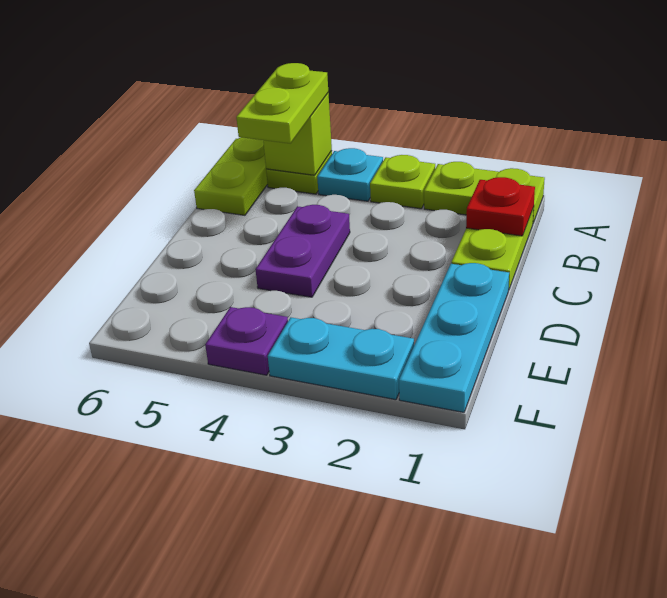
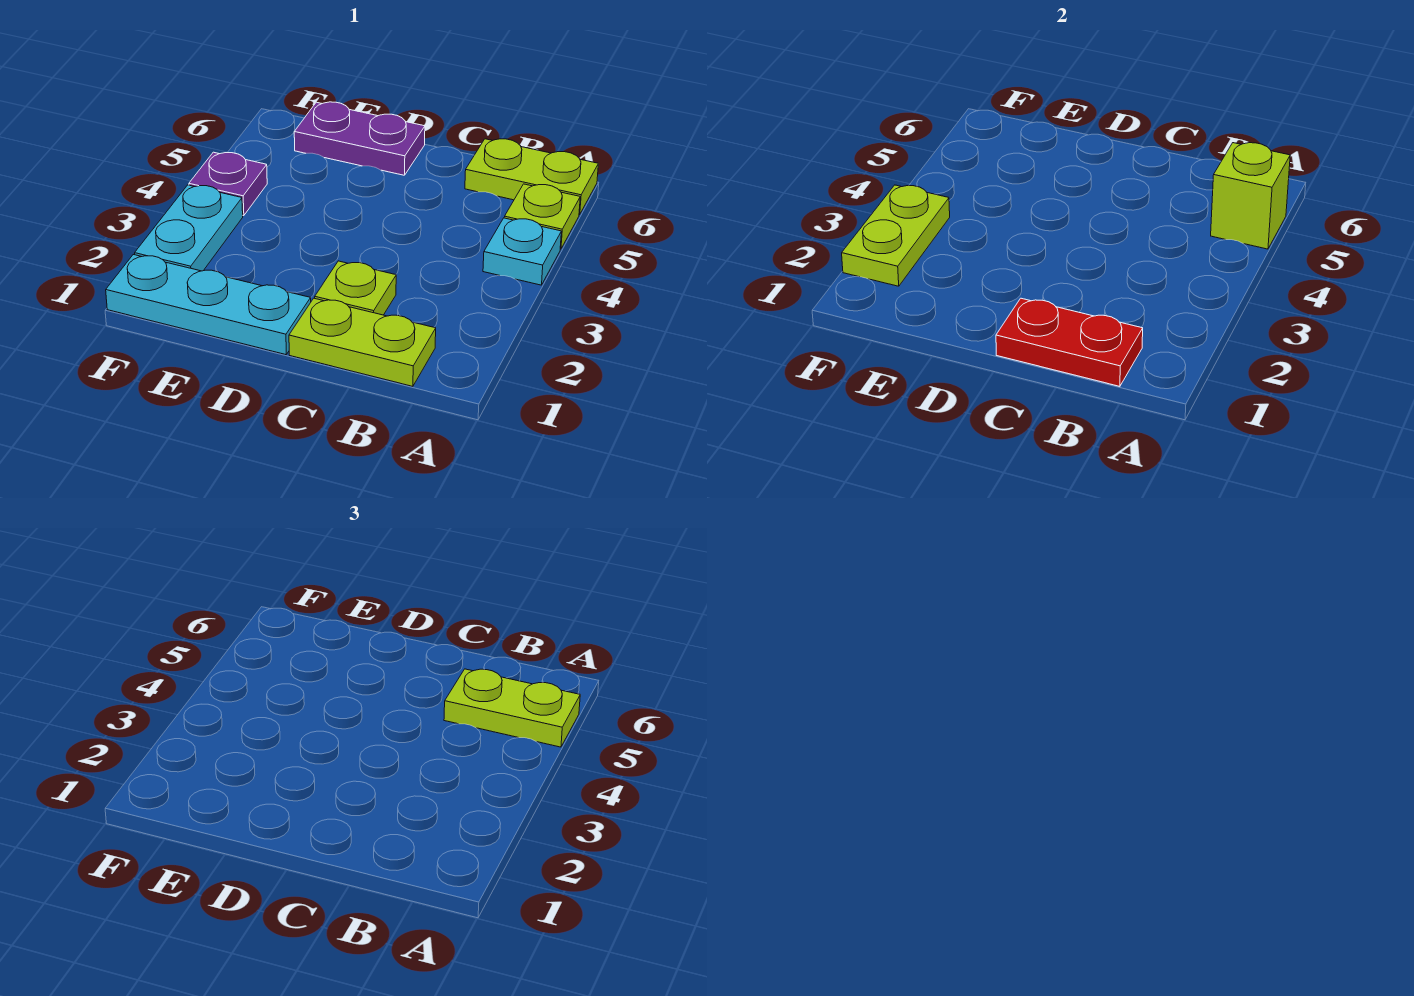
lime plate A1:A2 level 1 -> lime plate F2:F3 level 2
lime plate A3 level 1 -> lime plate C2 level 1
red plate B1 level 2 -> red plate B1:C1 level 2
purple plate C4:D4 level 1 -> purple plate D6:E6 level 1

